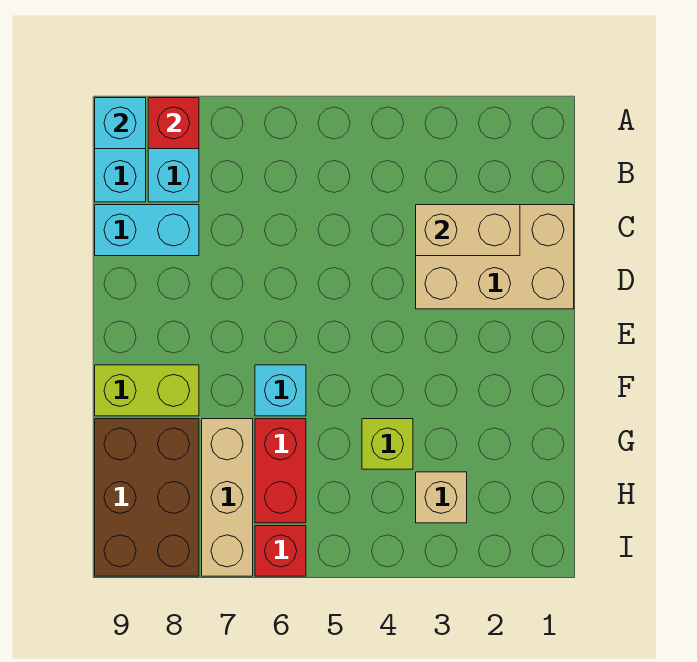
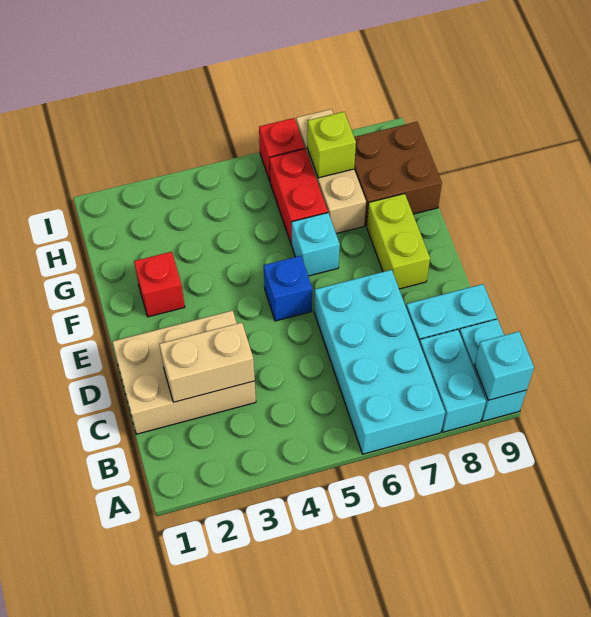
none -> cyan brick A6:D7 level 1
red brick A8 level 2 -> red brick F2 level 1
none -> blue brick E5 level 1
lime brick F8:F9 level 1 -> lime brick E8:F8 level 1
lime brick G4 level 1 -> lime brick H7 level 2
brown brick G8:I9 level 1 -> brown brick G8:H9 level 1
tan brick H3 level 1 -> none

